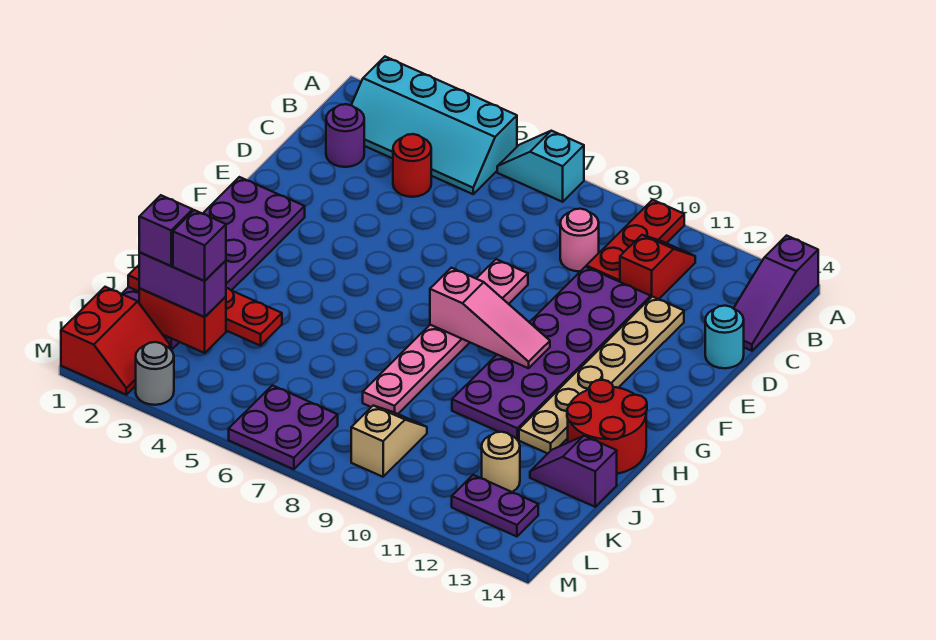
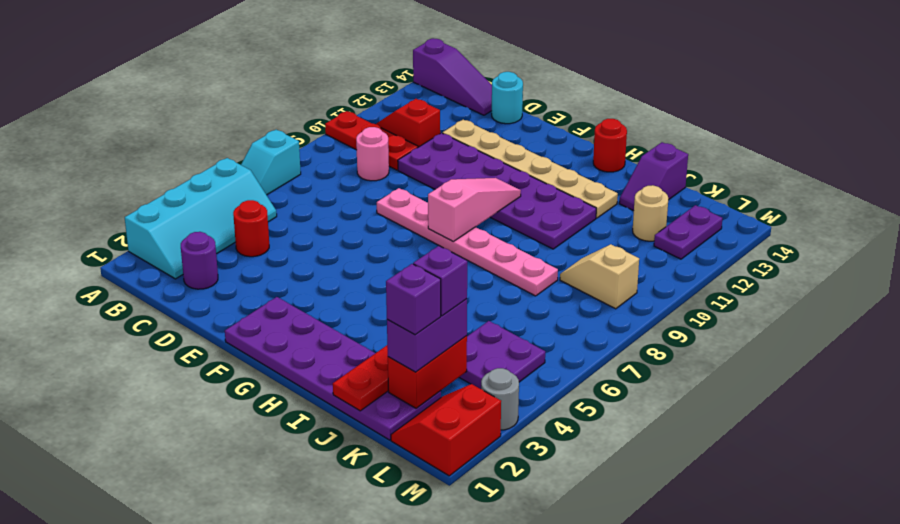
red round brick H13:I14 level 1 -> red round brick H14 level 1
red slope L1:M2 level 1 top 1 -> red slope L1:M2 level 1 top M
purple plate L6:M7 level 1 -> purple plate K4:L5 level 1

